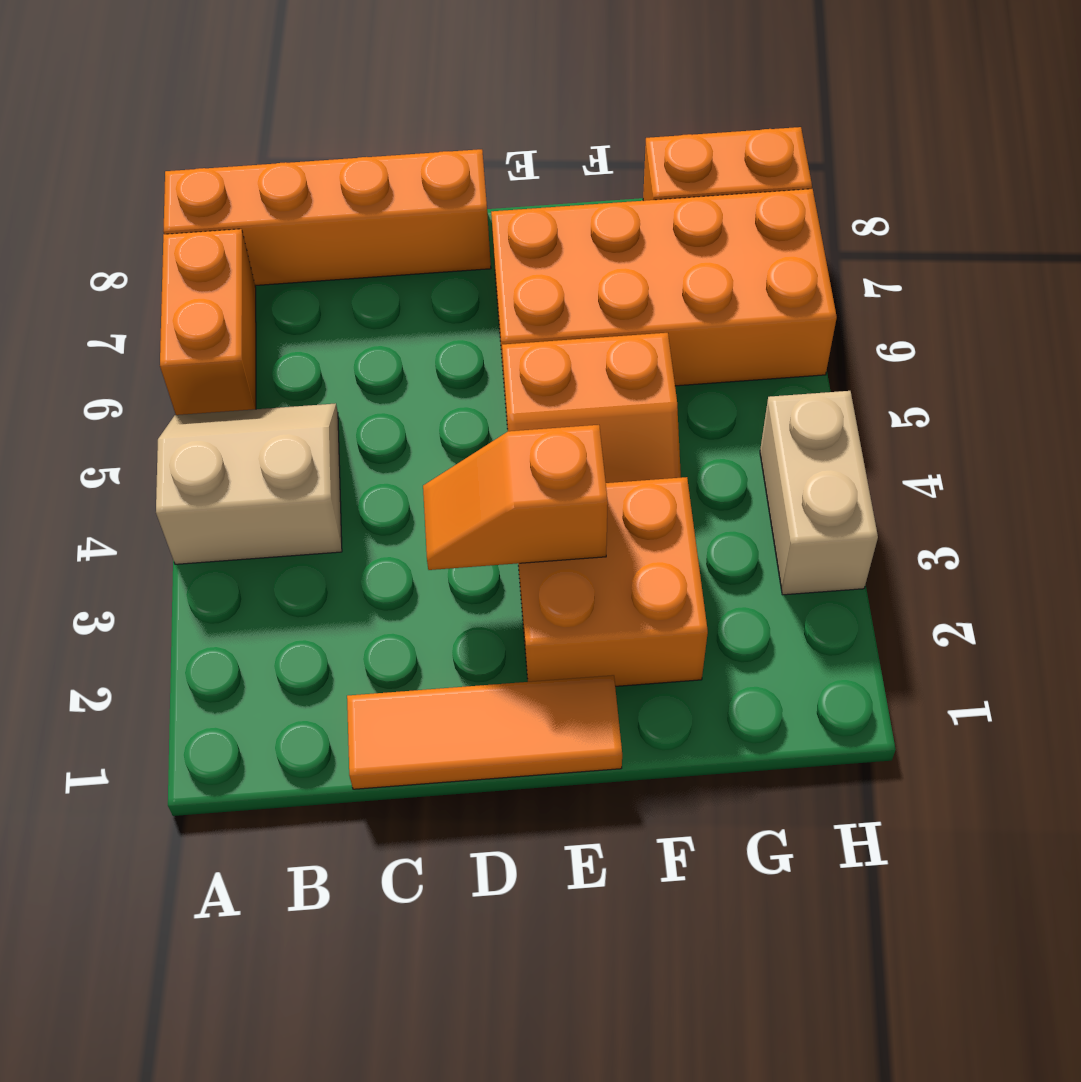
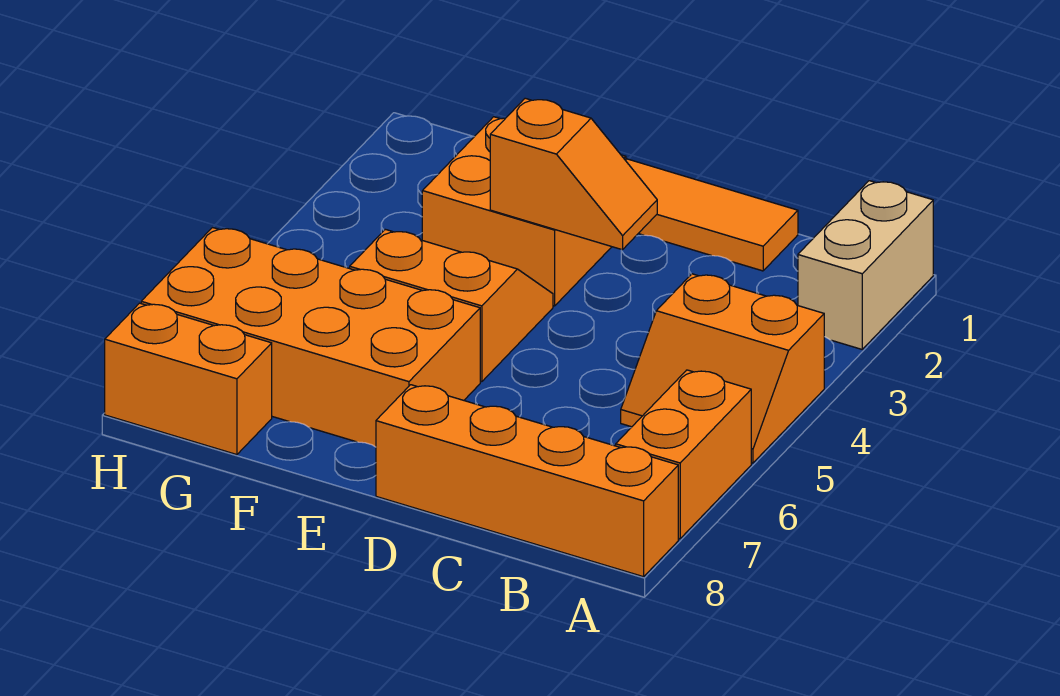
tan slope A4:B5 level 1 top 4 -> orange slope A4:B5 level 1 top 4
tan brick H3:H4 level 1 -> tan brick A1:A2 level 1

